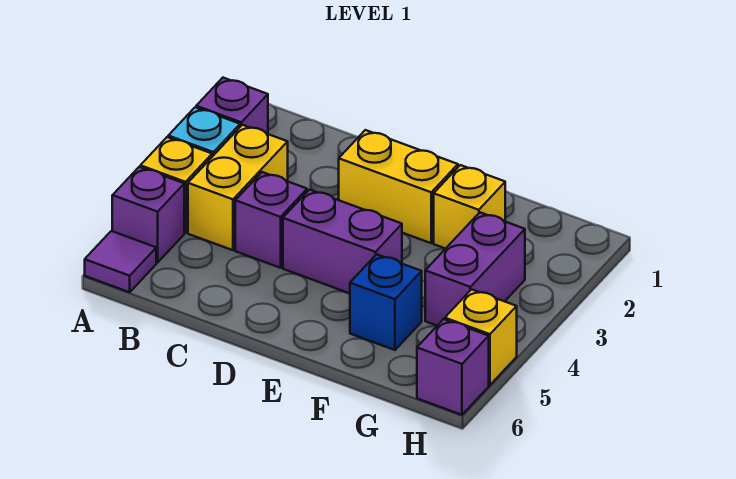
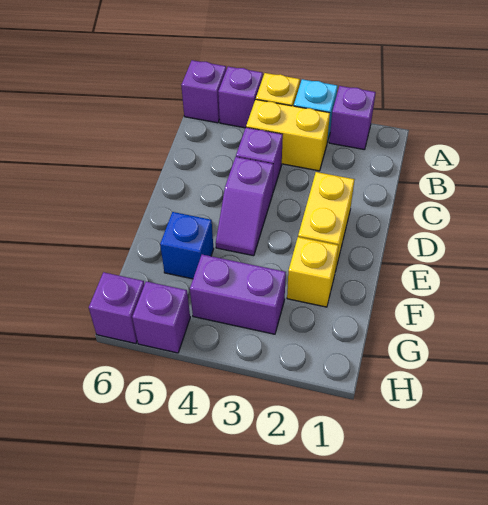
purple tile A6 level 1 -> purple brick A6 level 1
purple brick D4:E4 level 1 -> purple slope D4:E4 level 1 top D
yellow brick H5 level 1 -> purple brick H5 level 1

